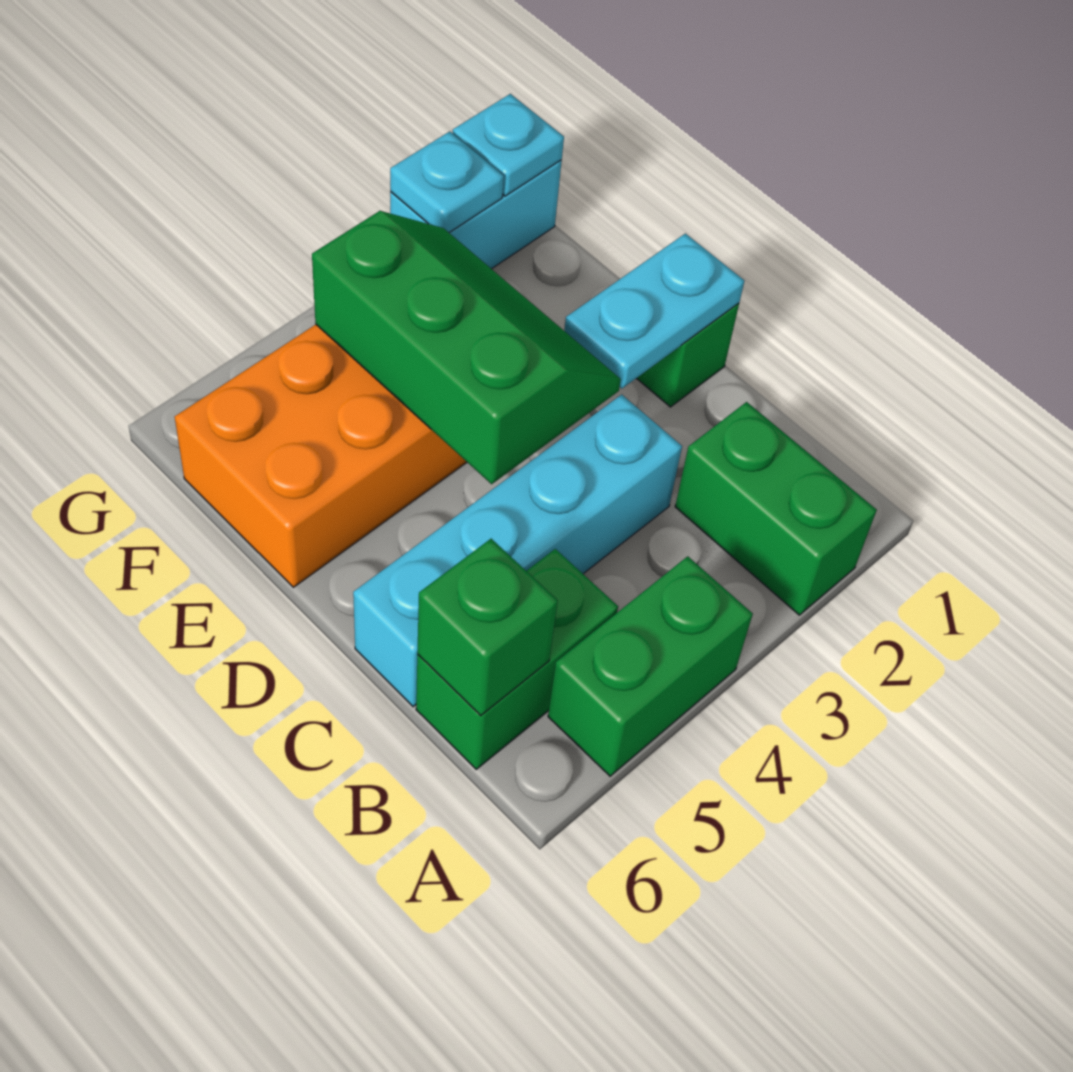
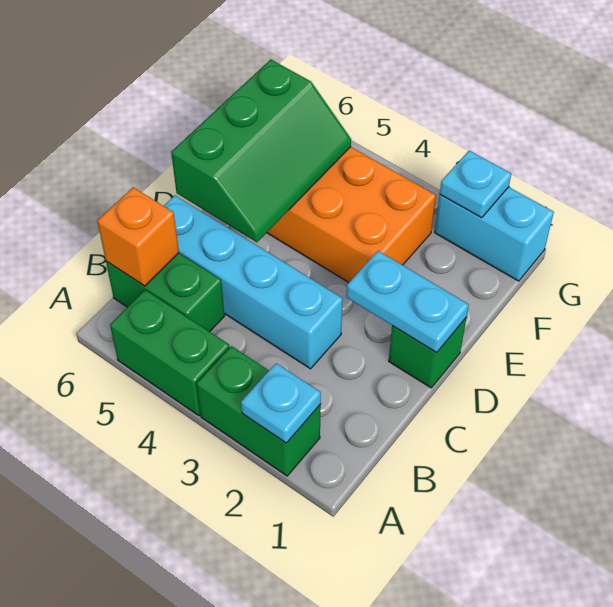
green brick A2:B2 level 1 -> green brick A2:A3 level 1
green brick B6 level 2 -> orange brick B6 level 2
green slope D3:F4 level 2 top 4 -> green slope D5:F6 level 2 top 6
cyan plate G1 level 2 -> cyan plate A2 level 2

